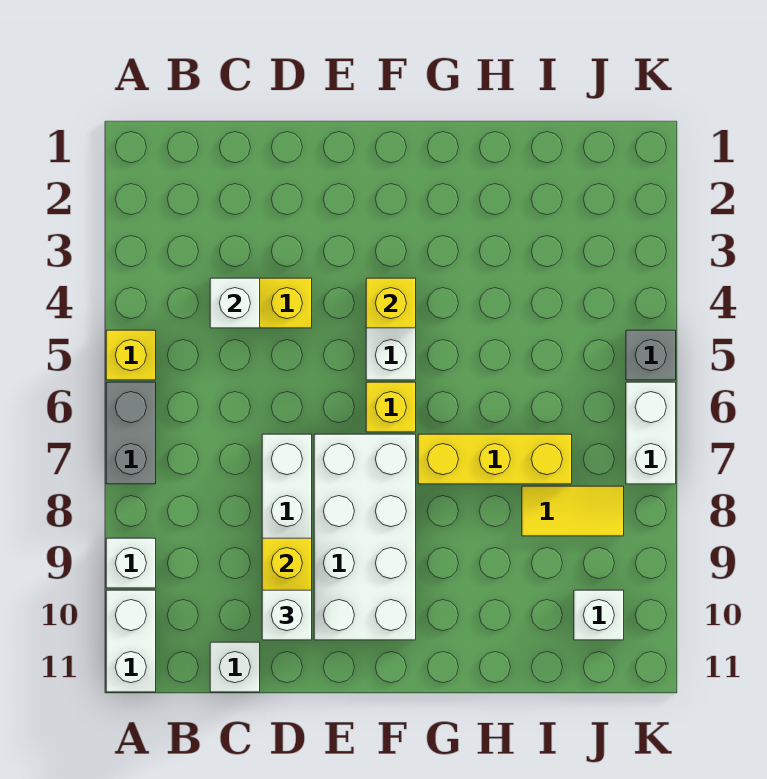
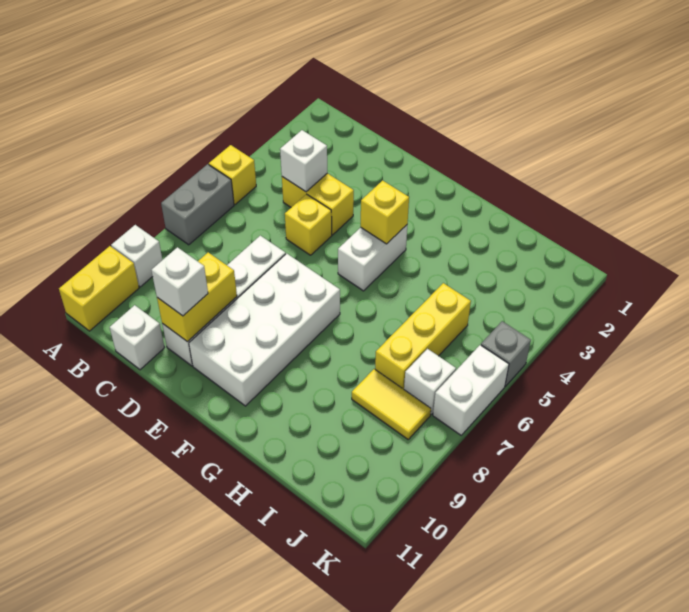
white brick A10:A11 level 1 -> yellow brick A10:A11 level 1
yellow brick F6 level 1 -> yellow brick D5 level 1
yellow brick G7:I7 level 1 -> yellow brick I5:I7 level 1
white brick J10 level 1 -> white brick J7 level 1

